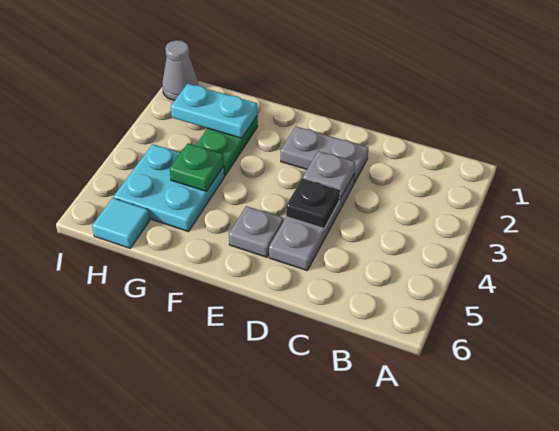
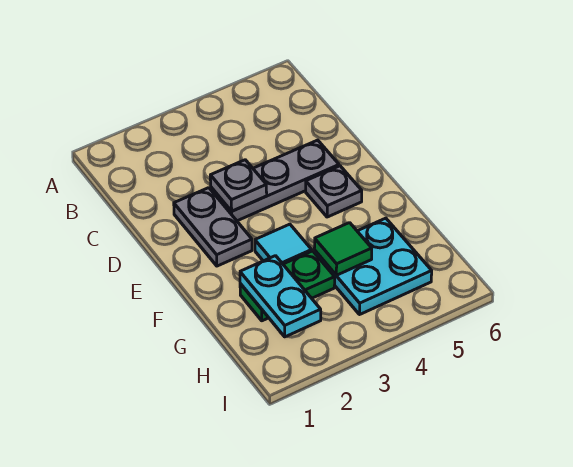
black plate D4 level 2 -> none
green plate G4 level 2 -> green tile G4 level 2
cyan tile H6 level 1 -> cyan tile F3 level 1
grey cone I1 level 1 -> none

